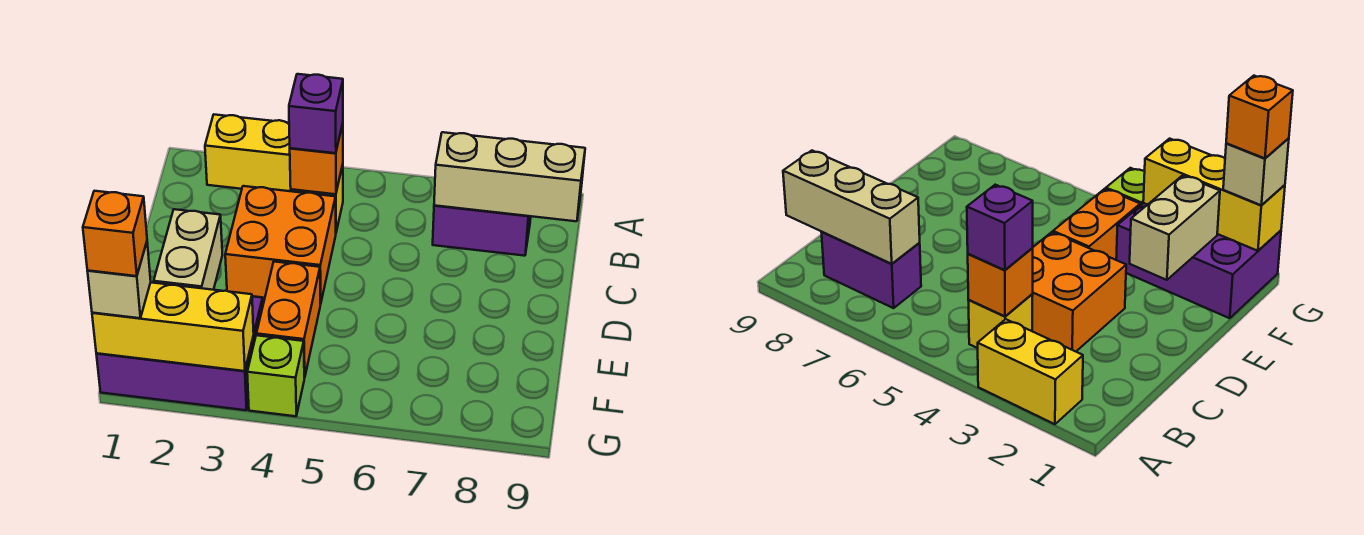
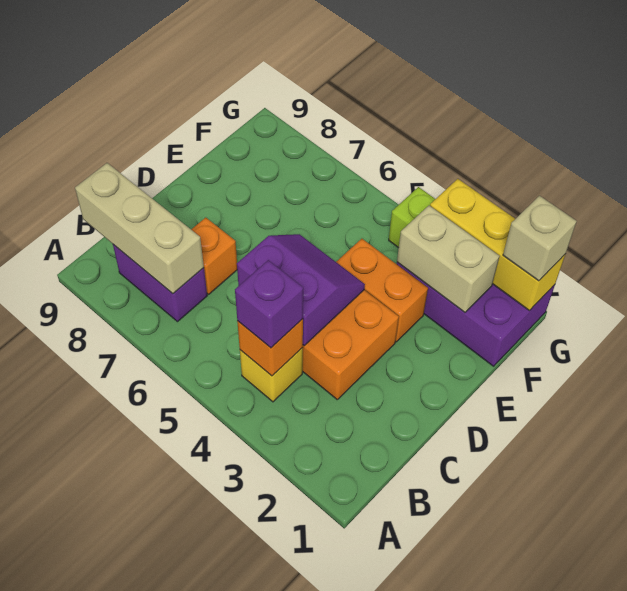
yellow brick A2:A3 level 1 -> none
none -> purple slope C4:D5 level 2 top C
tan brick E2:F2 level 2 -> tan brick F2:F3 level 2
orange brick E4:F4 level 1 -> orange brick E3:E4 level 1
orange brick G1 level 4 -> orange brick C7 level 1

